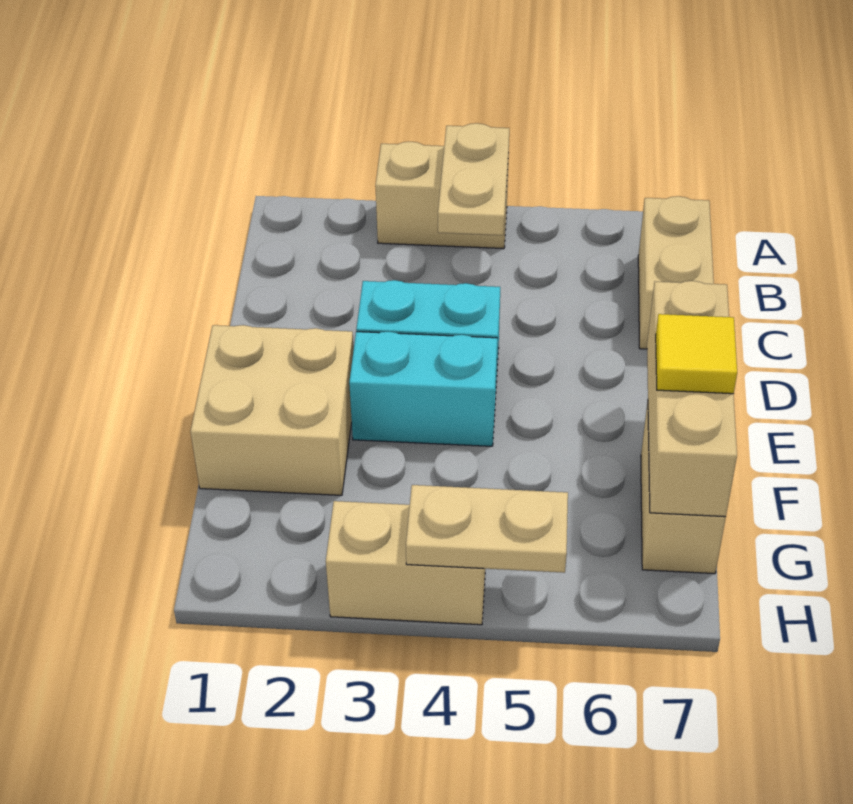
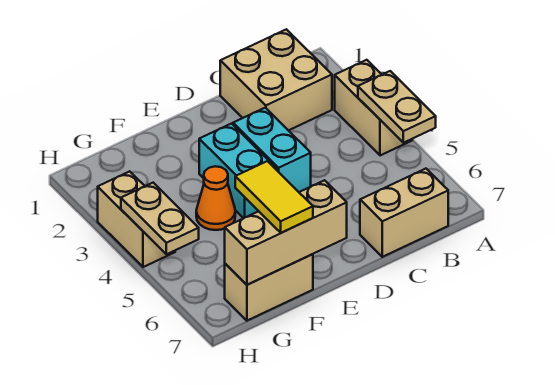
tan plate A4:B4 level 2 -> tan plate A4:A5 level 2
tan brick E1:F2 level 1 -> tan brick B1:C2 level 1
none -> orange cone F4 level 1
yellow tile F7 level 3 -> yellow tile F6:F7 level 3

